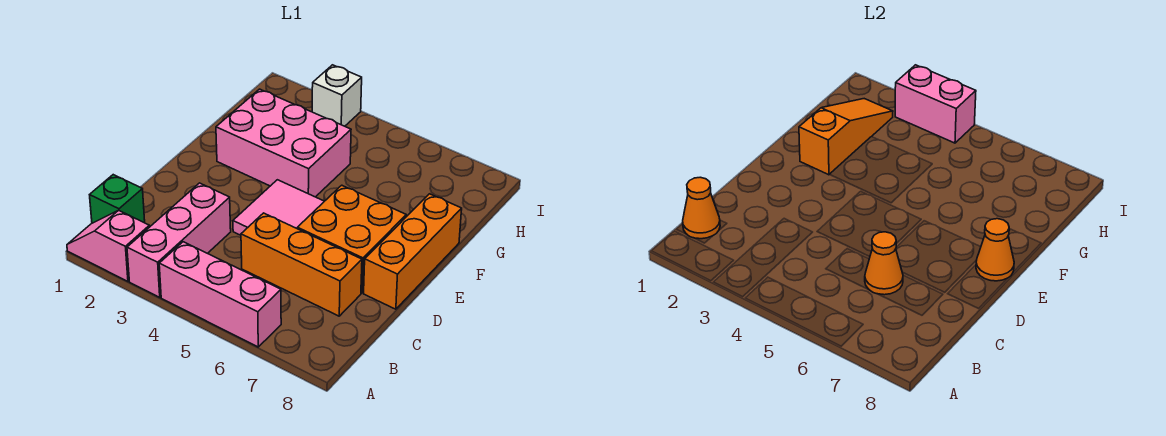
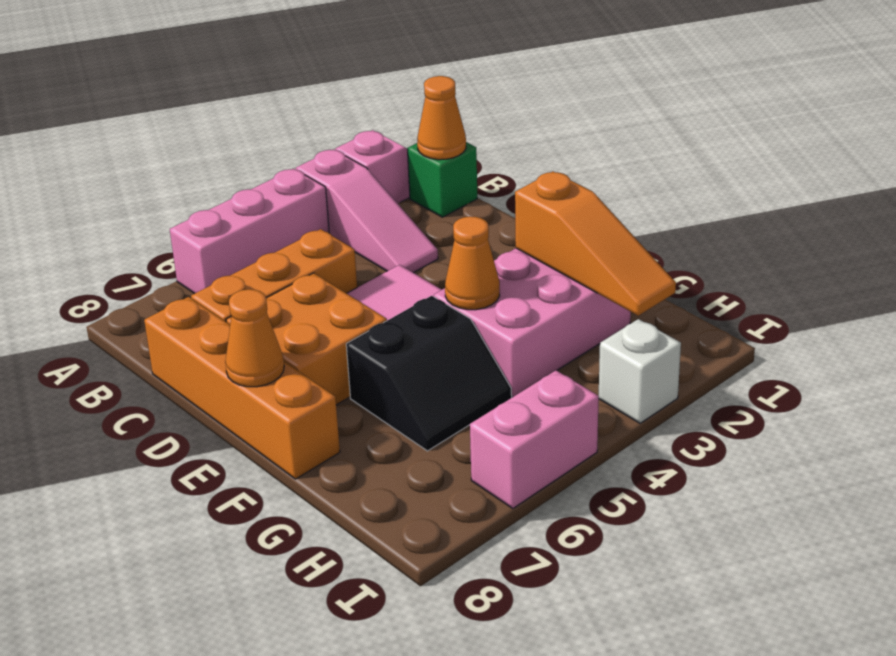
pink brick A3:C3 level 1 -> pink slope A3:C3 level 1 top A
orange cone C6 level 2 -> orange cone F4 level 2
orange brick D8:F8 level 1 -> orange brick C8:F8 level 1
none -> black slope F5:G6 level 1 top F
pink brick I3:I4 level 2 -> pink brick I5:I6 level 1

